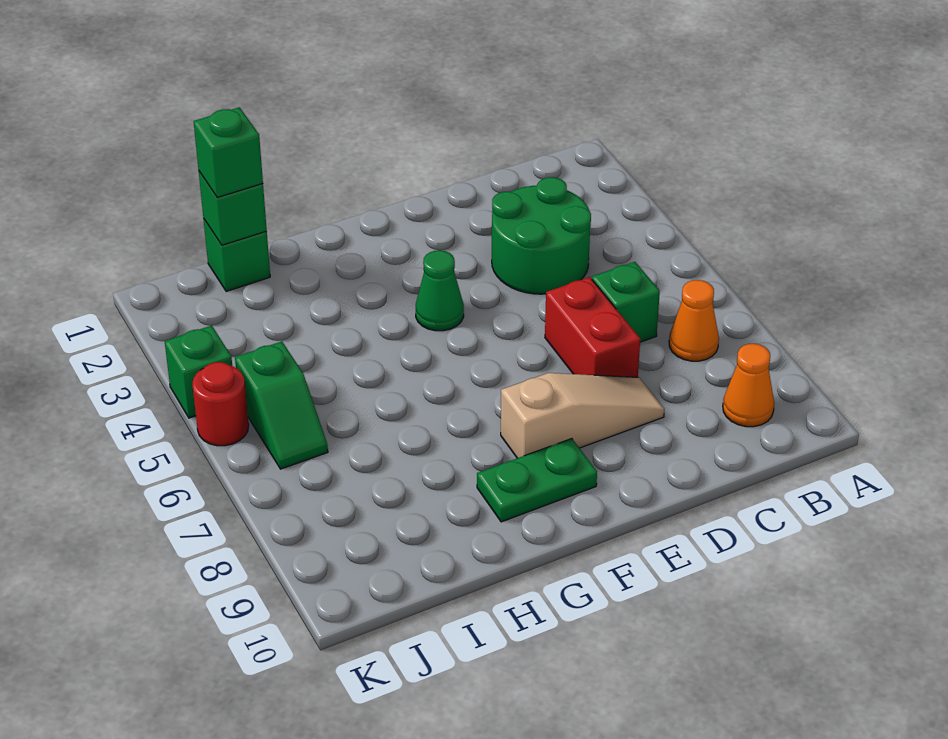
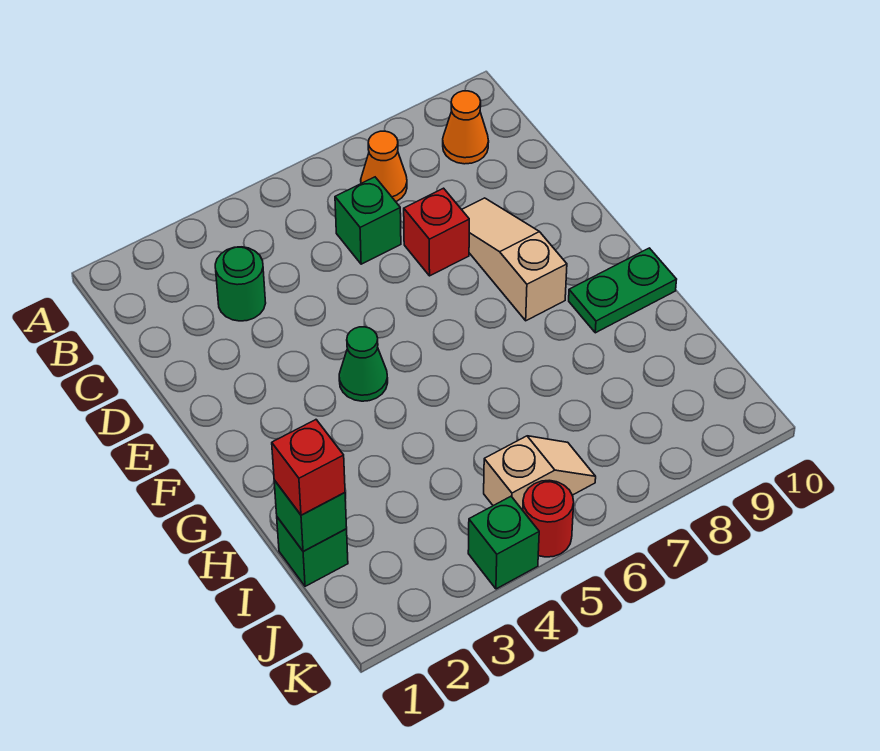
green round brick C3:D4 level 1 -> green round brick C3 level 1
red brick D6:D7 level 1 -> red brick D7 level 1
green plate F9:G9 level 1 -> green plate G9:G10 level 1
green brick I1 level 3 -> red brick I1 level 3
green slope J5:J6 level 1 top 5 -> tan slope J5:J6 level 1 top 5

